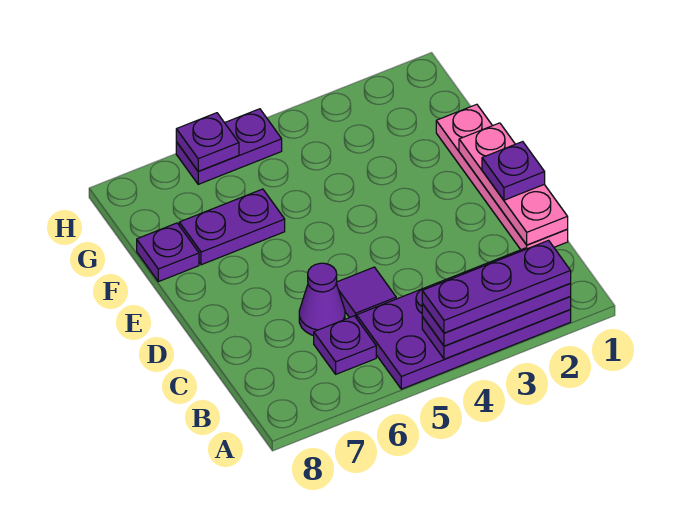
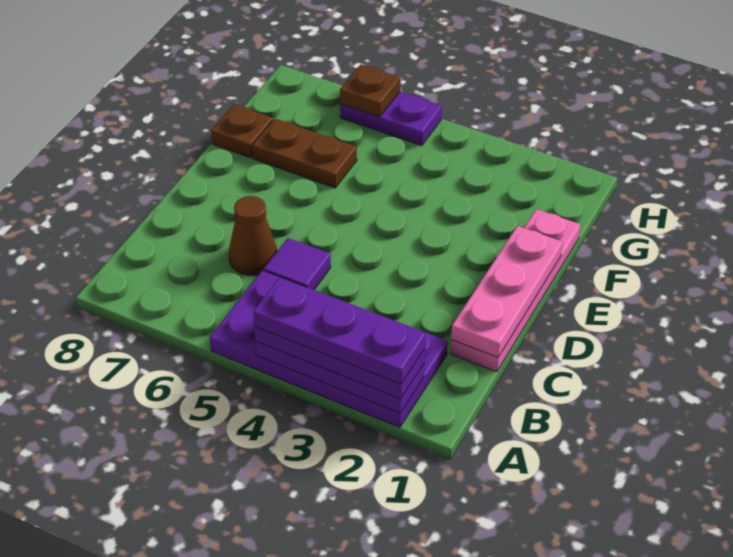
purple plate B6 level 1 -> none
purple cone C6 level 1 -> brown cone C6 level 1
purple plate D1 level 3 -> none
purple plate F6:F7 level 1 -> brown plate F6:F7 level 1
purple plate F8 level 1 -> brown plate F8 level 1
purple plate H6 level 2 -> brown plate H6 level 2

